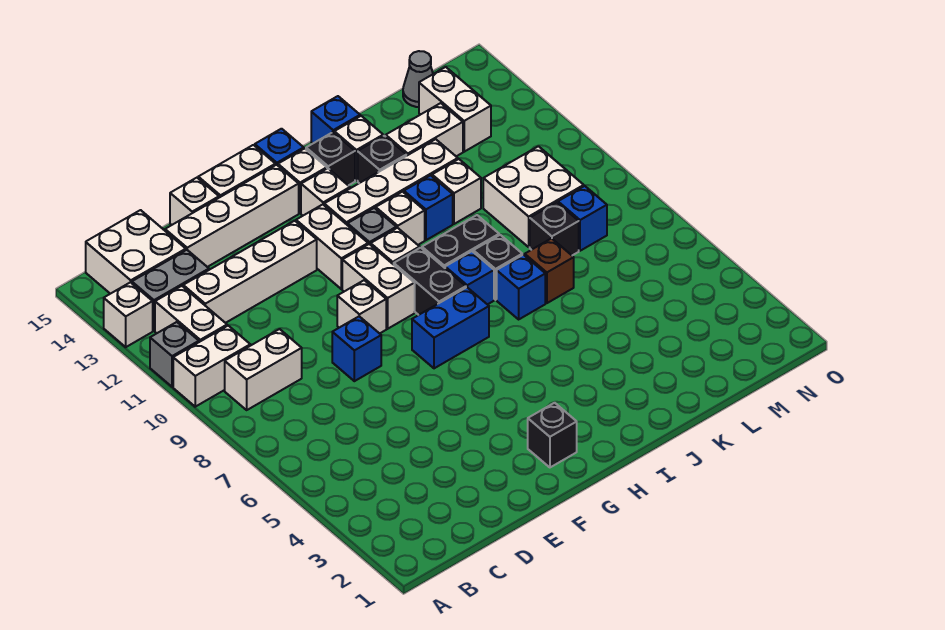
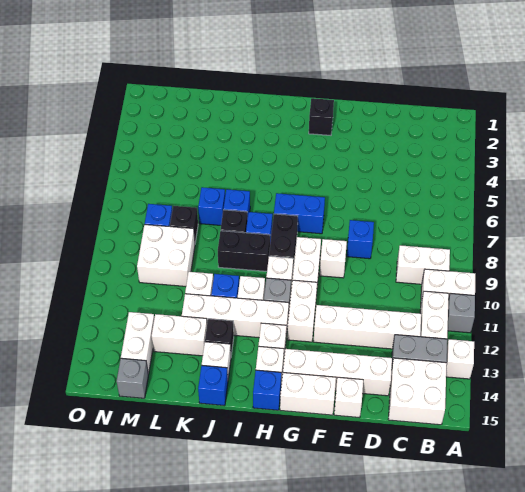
black brick I14 level 1 -> none
brown brick K7 level 1 -> blue brick K7 level 1
grey cone M15 level 1 -> grey brick M15 level 1

